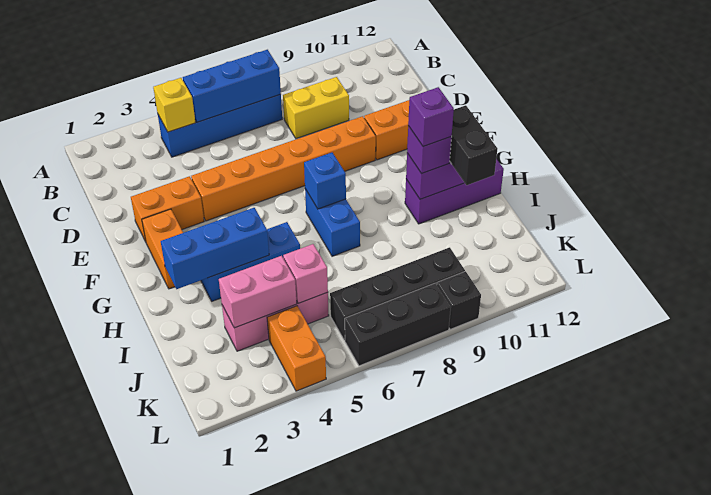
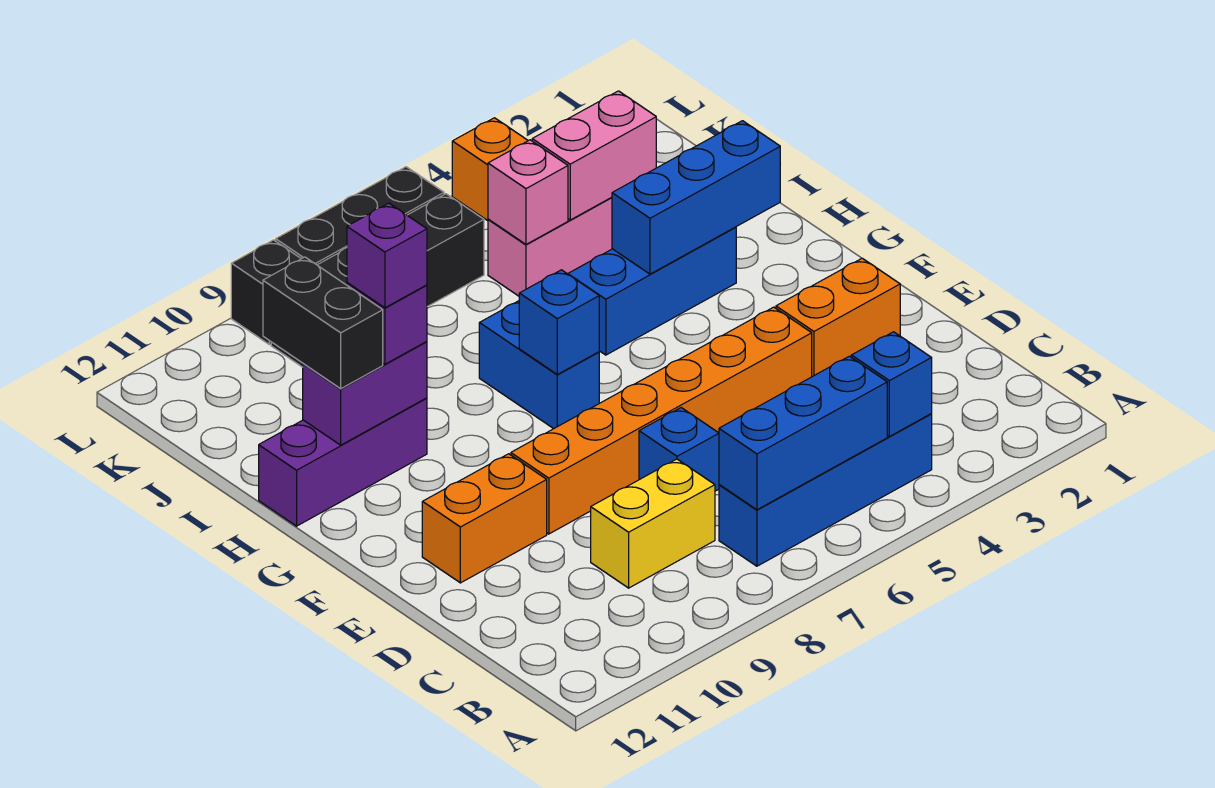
yellow brick B4 level 2 -> blue brick B4 level 2
none -> blue brick D7 level 1
orange brick F2:G2 level 1 -> none

